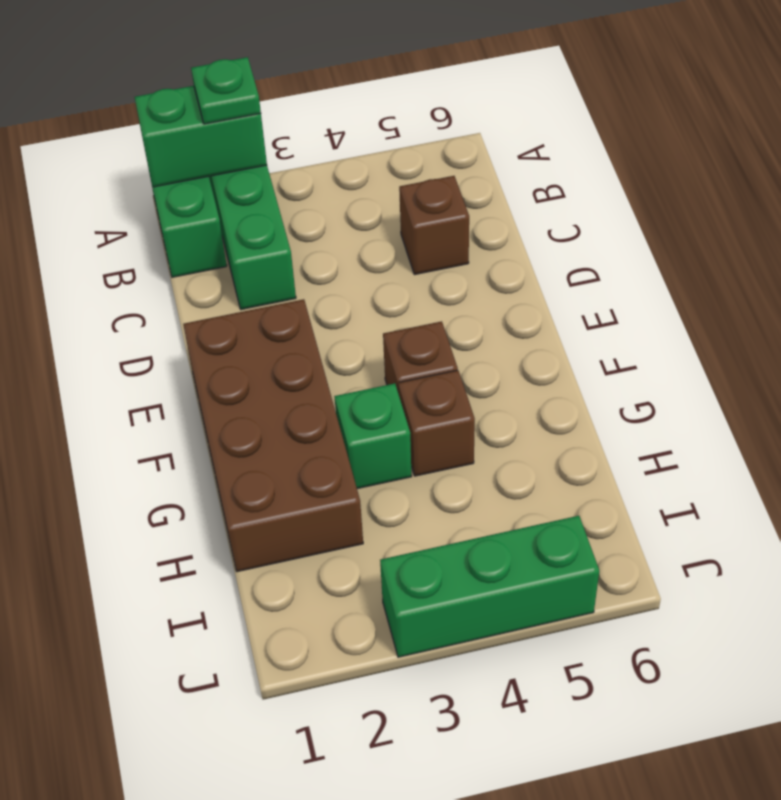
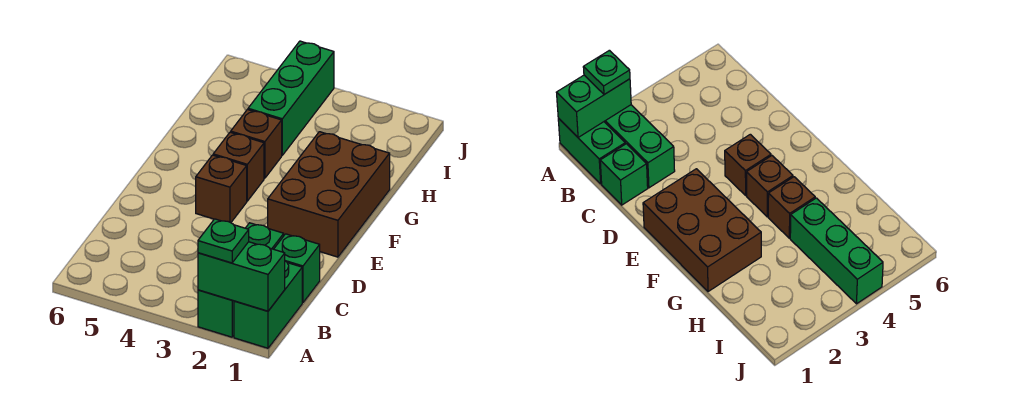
brown brick C5 level 1 -> brown brick E4 level 1
brown brick E1:H2 level 1 -> brown brick E1:G2 level 1
green brick G3 level 1 -> green brick C1 level 1
green brick J3:J5 level 1 -> green brick H4:J4 level 1

